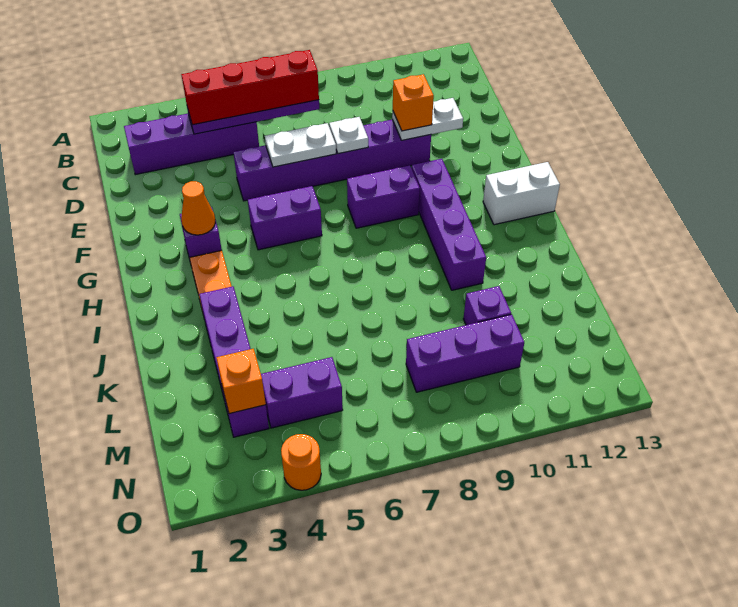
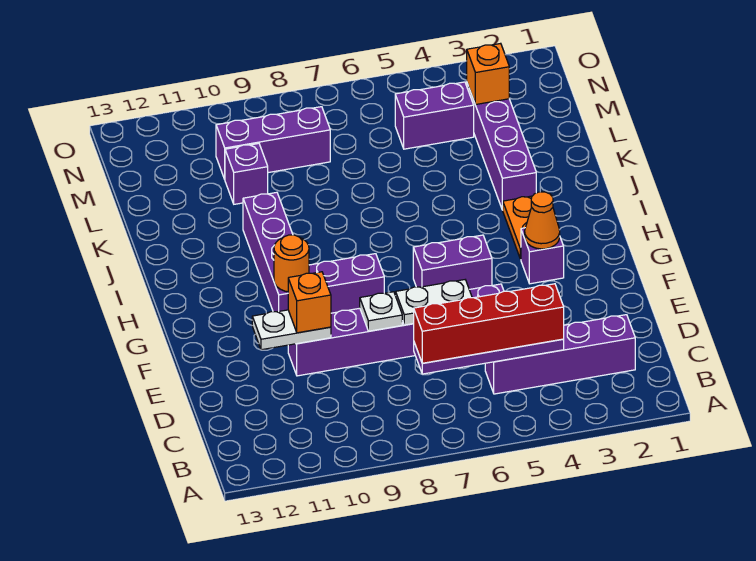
white brick H12:H13 level 1 -> none
orange round brick O4 level 1 -> orange round brick G10 level 2

